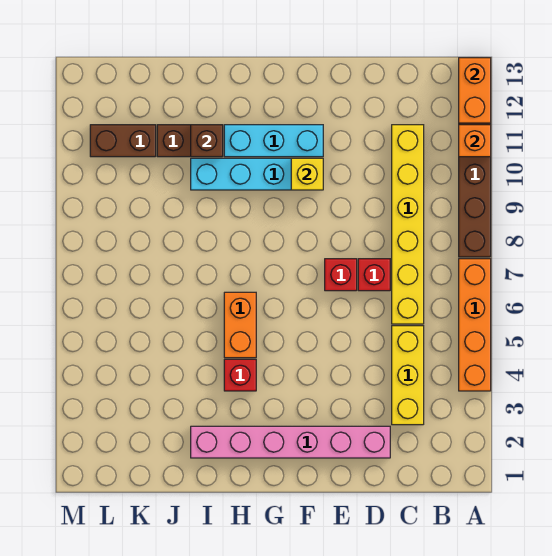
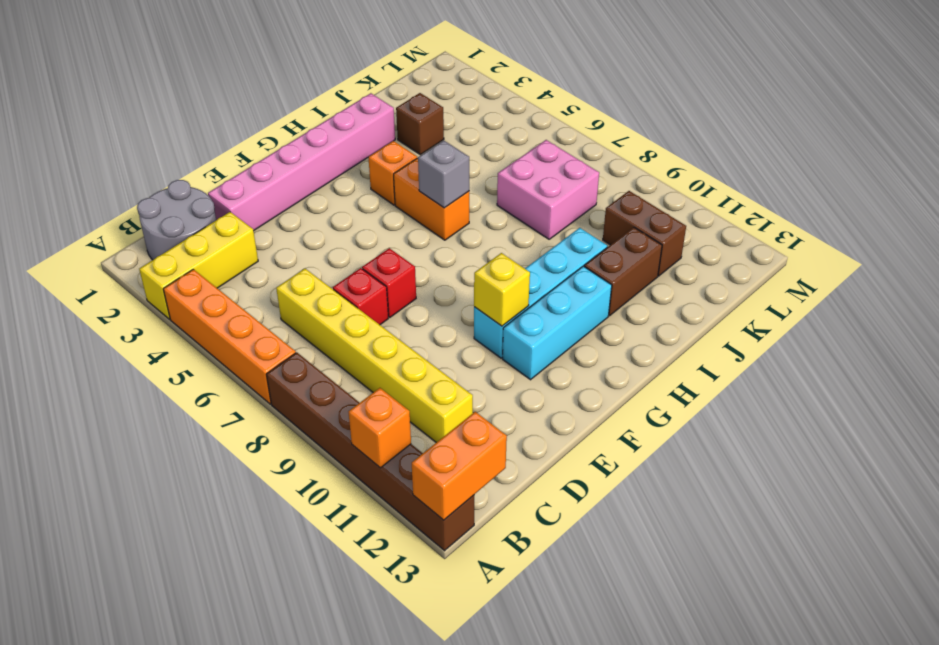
orange brick A12:A13 level 2 -> orange brick A13:B13 level 2
none -> grey round brick B1:C2 level 1
yellow brick C3:C5 level 1 -> yellow brick A3:C3 level 1
red brick H4 level 1 -> orange brick H4 level 1
none -> grey brick H6 level 2
brown brick I11 level 2 -> brown brick J3 level 1
none -> pink brick J7:K8 level 1
brown brick K11:L11 level 1 -> brown brick K10:K11 level 1

